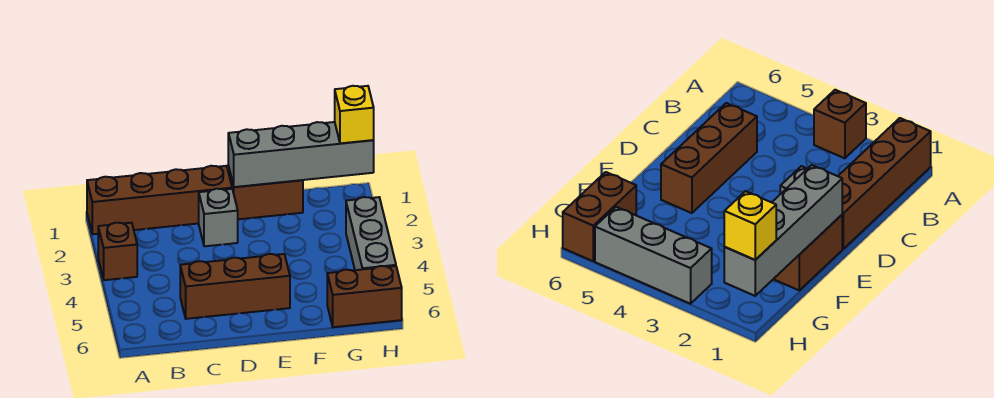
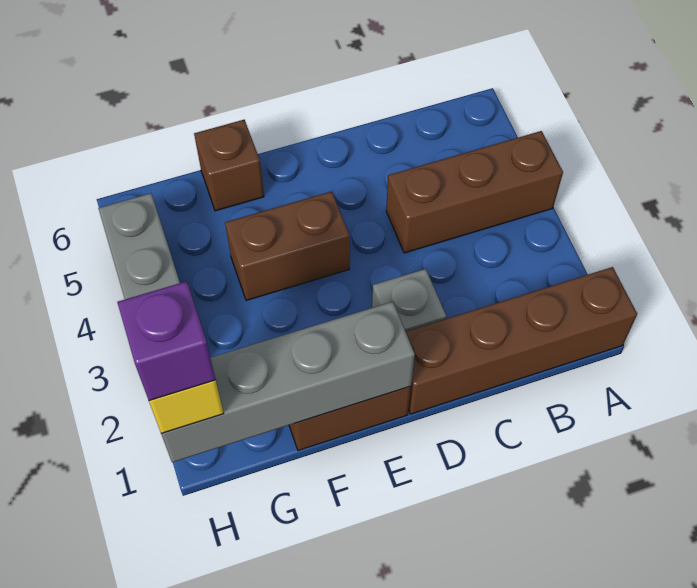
brown brick A3 level 1 -> brown brick F6 level 1
brown brick C5:E5 level 1 -> brown brick A4:C4 level 1
brown brick G6:H6 level 1 -> brown brick E4:F4 level 1
none -> purple brick H1 level 4

